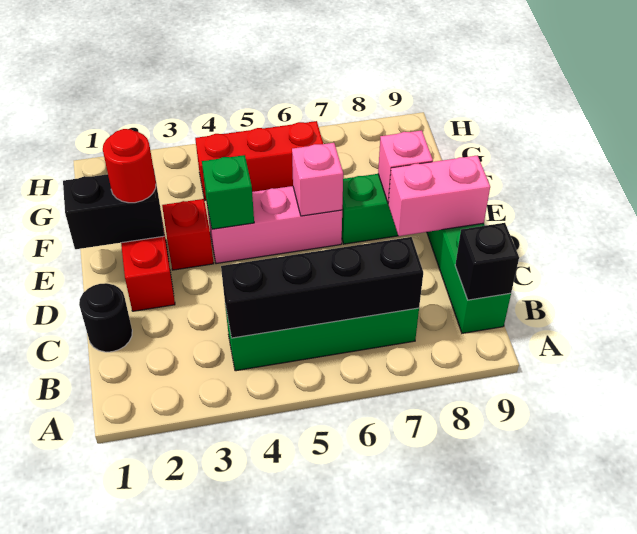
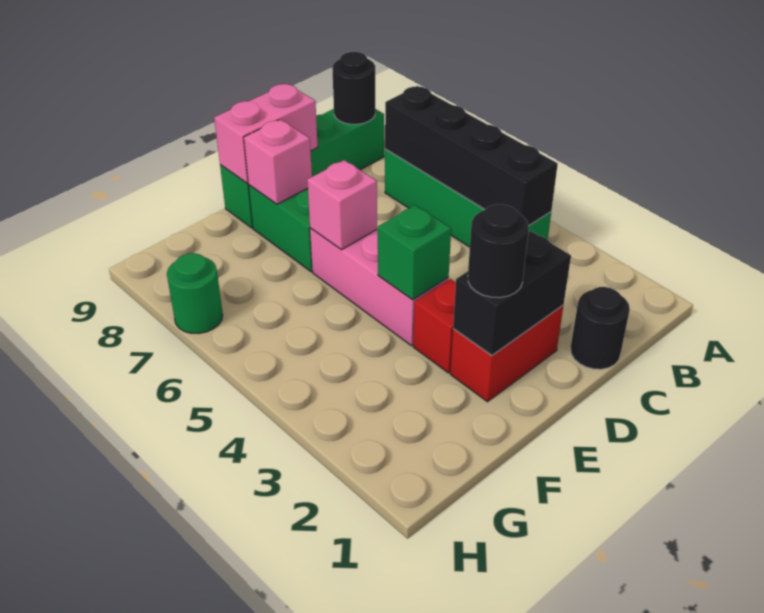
black brick B9 level 2 -> black round brick B9 level 2
pink brick D8:D9 level 2 -> pink brick D9:E9 level 2
black brick E1:E2 level 2 -> black brick D2:E2 level 2
red round brick E2 level 3 -> black round brick E2 level 3
red brick G4:G6 level 1 -> none
none -> green round brick H7 level 1

